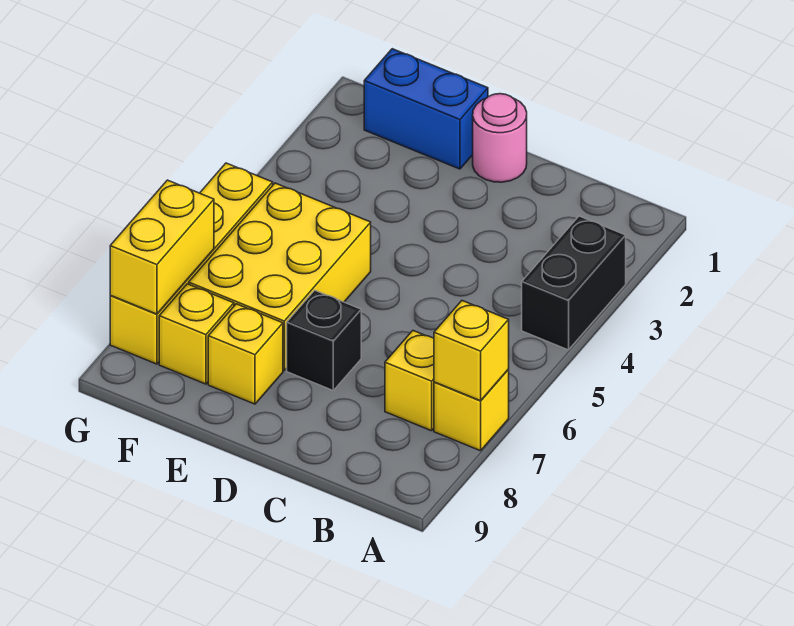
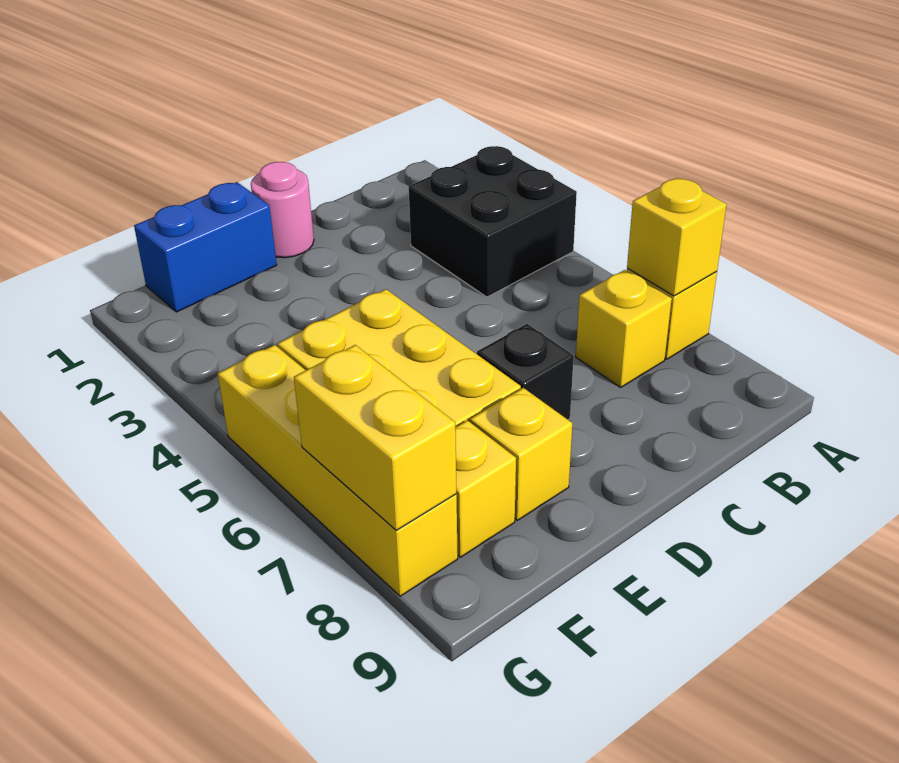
black brick A3:A4 level 1 -> black brick A3:B4 level 1

